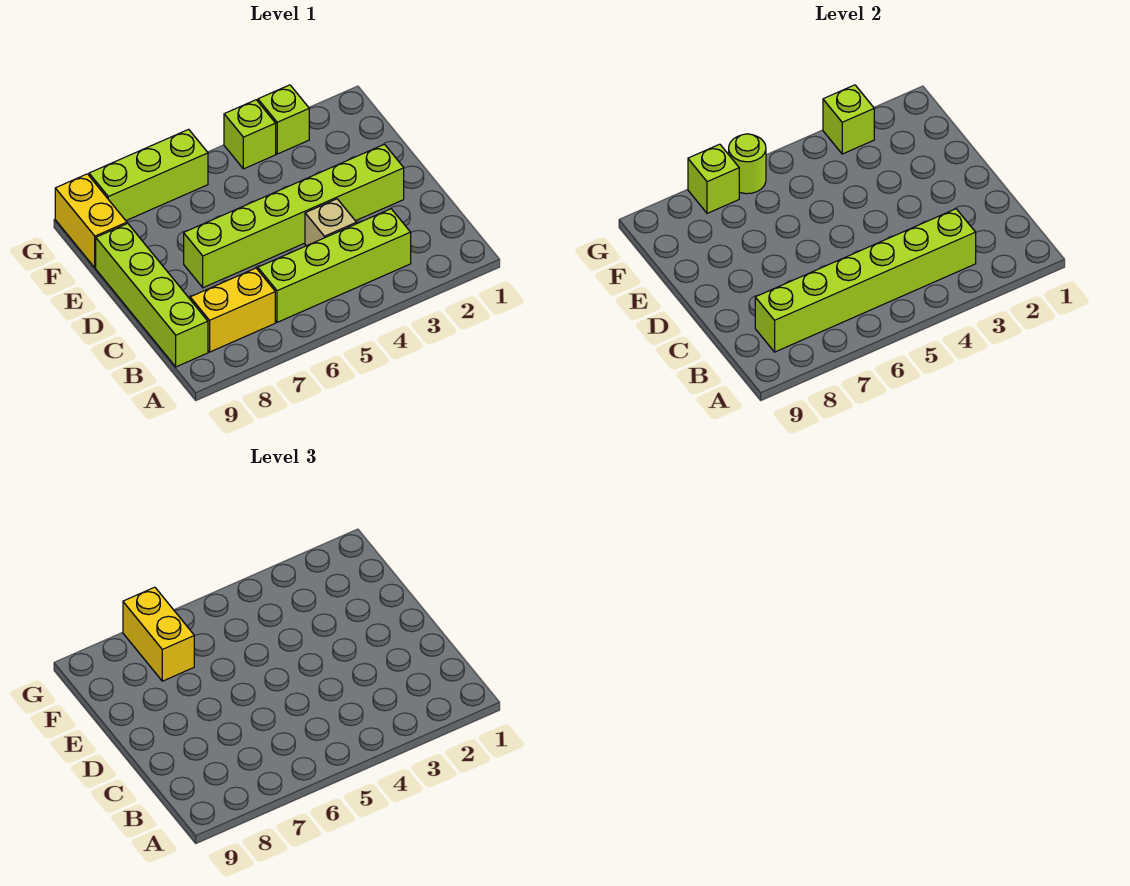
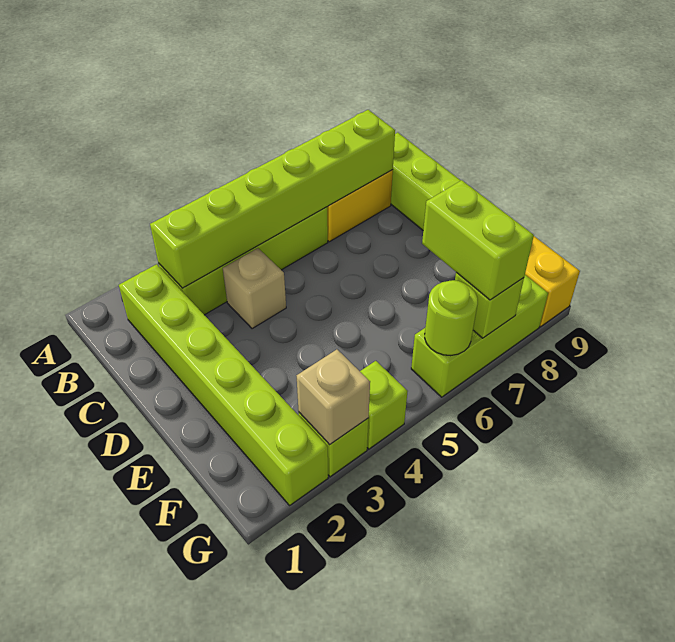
lime brick D2:D7 level 1 -> lime brick B2:G2 level 1
yellow brick F7:G7 level 3 -> lime brick F7:G7 level 3
lime brick G3 level 2 -> tan brick G3 level 2

